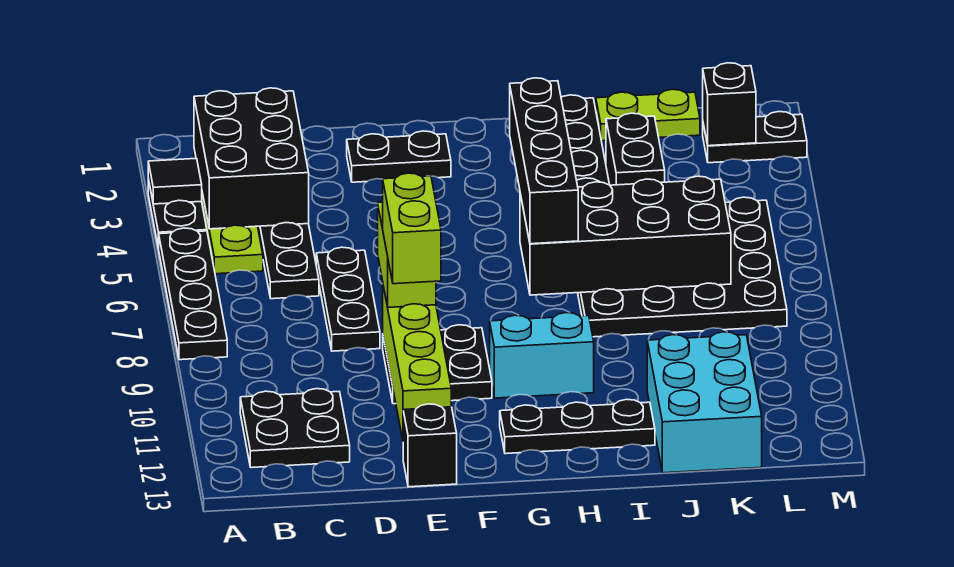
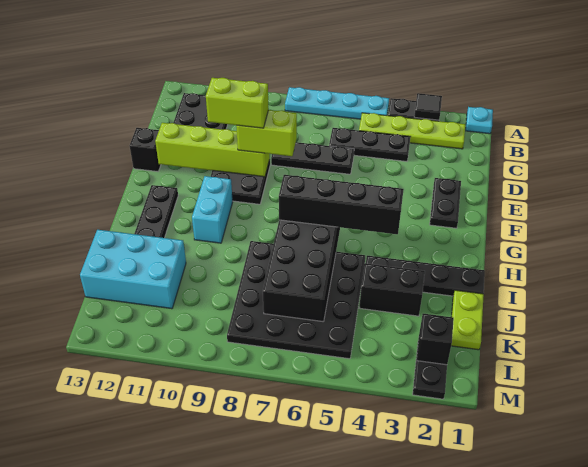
none -> cyan plate A1 level 1
black plate A5:A8 level 1 -> cyan plate A5:A8 level 1
black brick B2:C4 level 2 -> none

